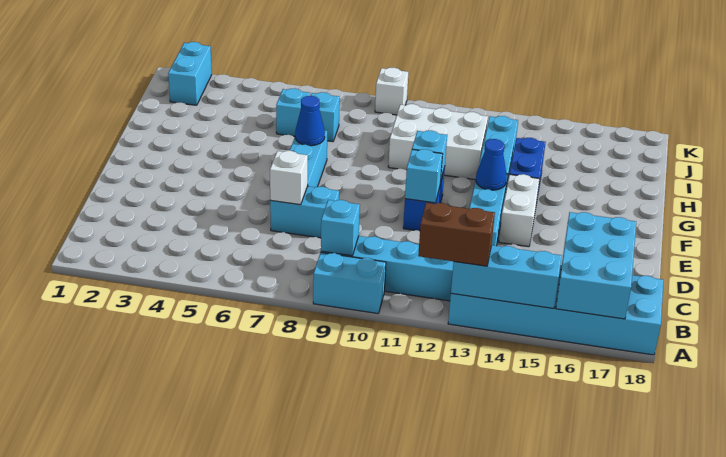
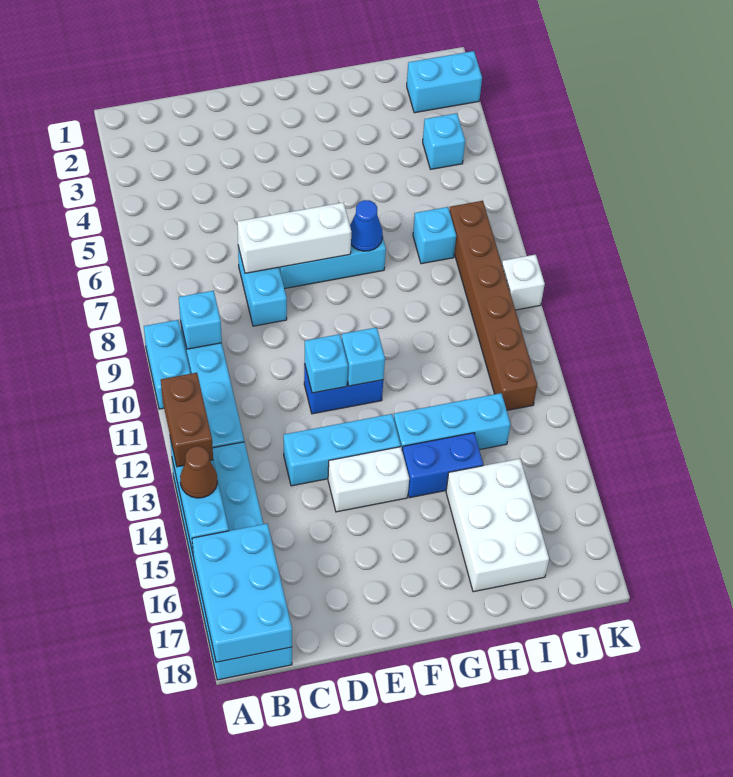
none -> brown cone A14 level 3
cyan brick A16:C17 level 2 -> cyan brick A16:B18 level 2
white brick D7 level 2 -> white brick D7:F7 level 2
blue cone F13 level 2 -> none
white brick H10:I12 level 1 -> white brick H15:I17 level 1
cyan brick I6 level 1 -> cyan brick J4 level 1
none -> brown brick J7:J12 level 1

